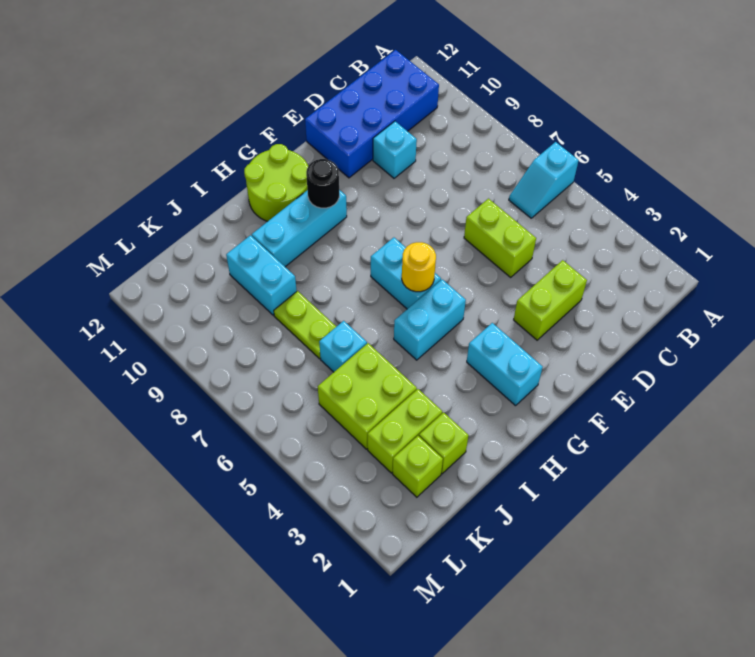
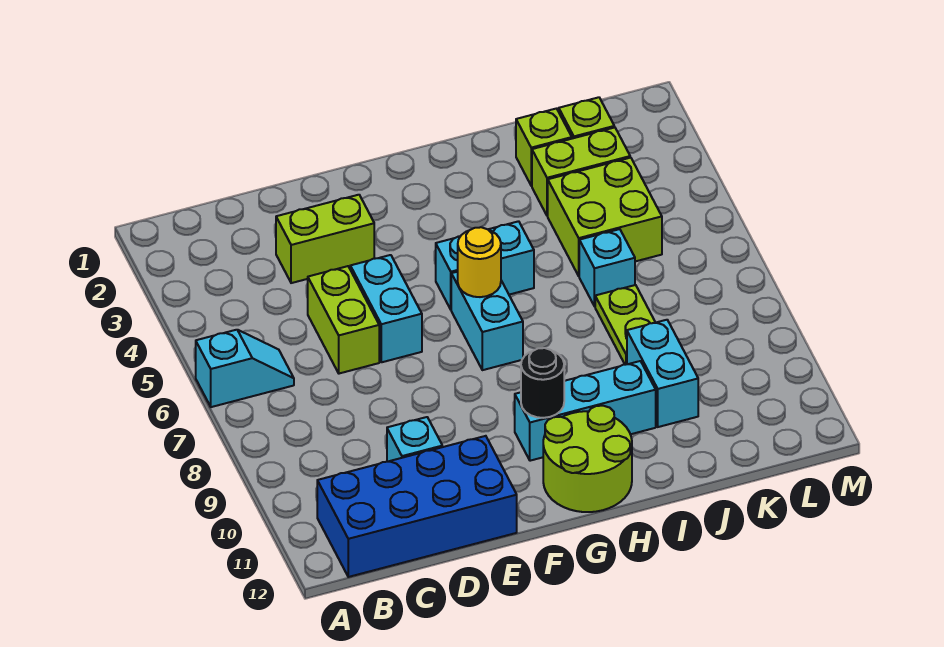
cyan brick G2:G3 level 1 -> cyan brick E5:E6 level 1

